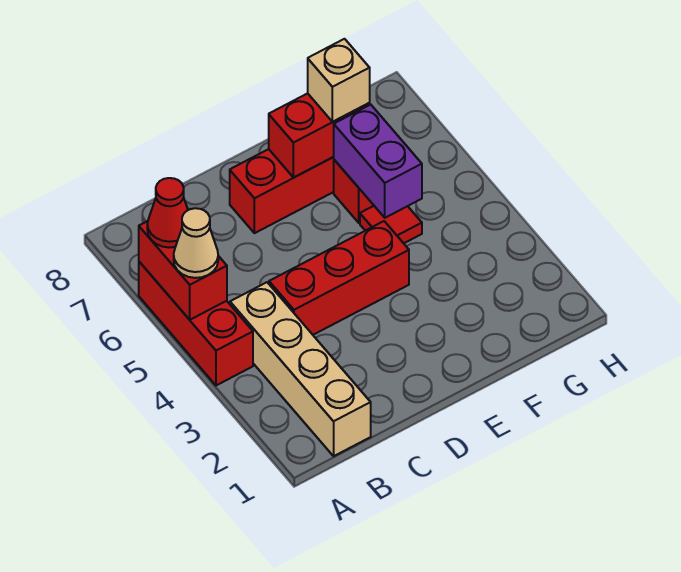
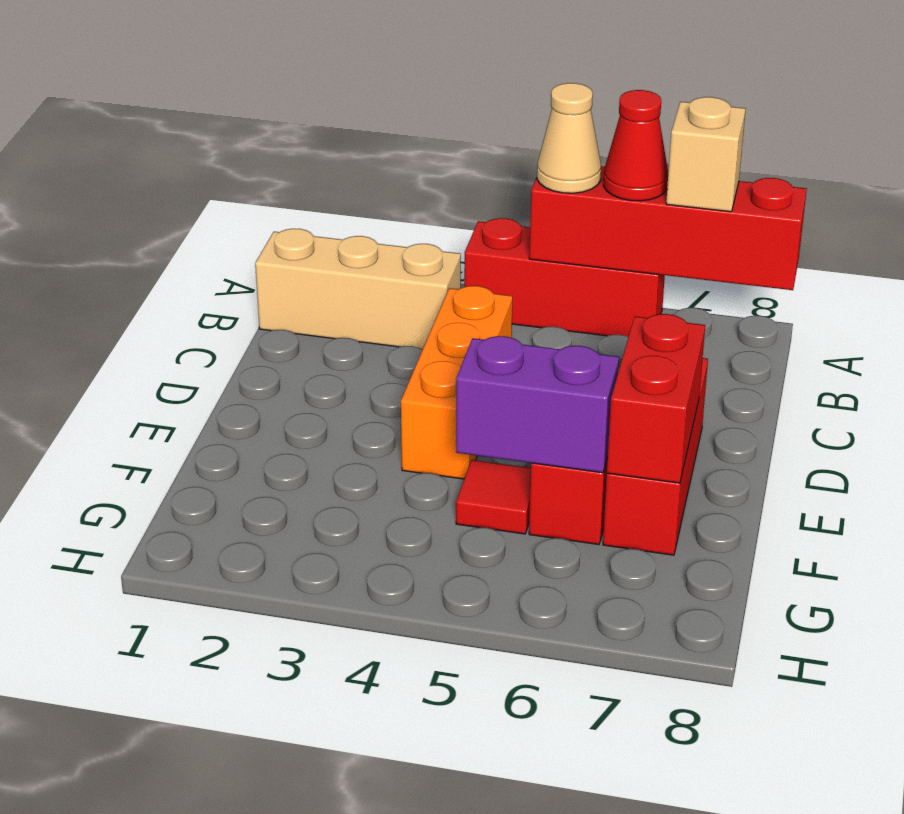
red brick A5:A6 level 2 -> red brick A5:A8 level 2
tan brick B1:B4 level 1 -> tan brick B1:B3 level 1
red brick C4:E4 level 1 -> orange brick C4:E4 level 1
tan brick F7 level 3 -> tan brick A7 level 3

